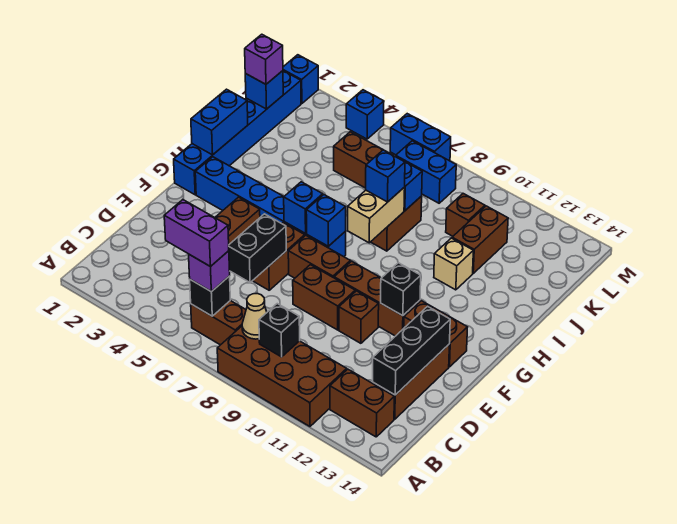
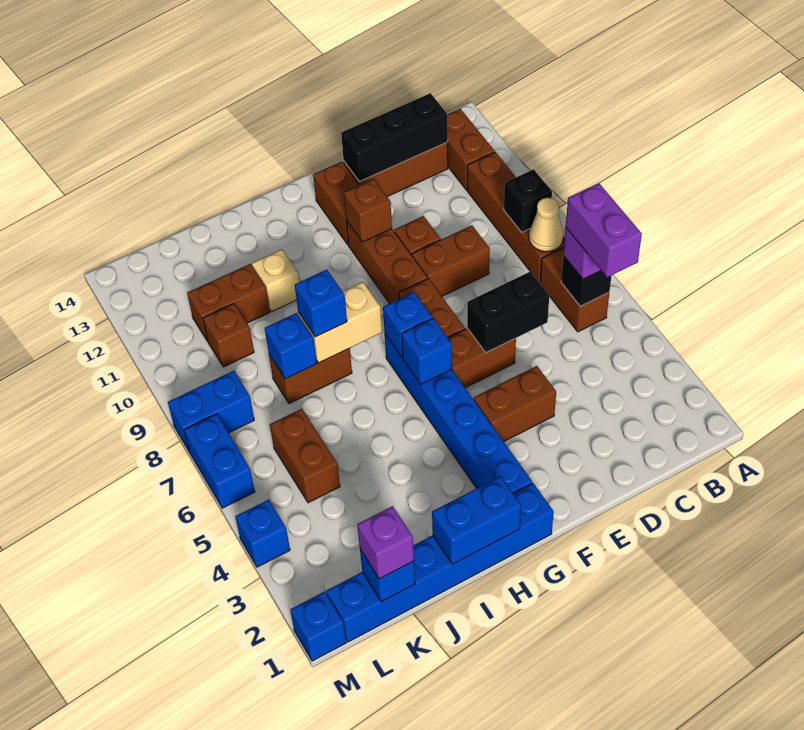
brown brick A8:B11 level 1 -> brown brick B8:B11 level 1
brown brick E8:E9 level 1 -> brown brick D9:E9 level 1
black brick F11 level 2 -> brown brick F11 level 2
blue brick L7:L8 level 1 -> blue brick L8:M8 level 1

